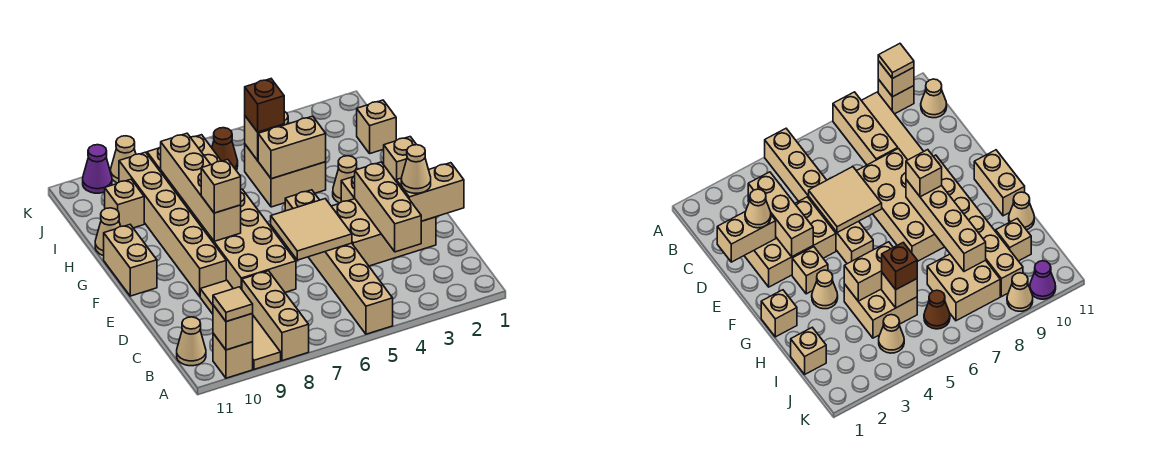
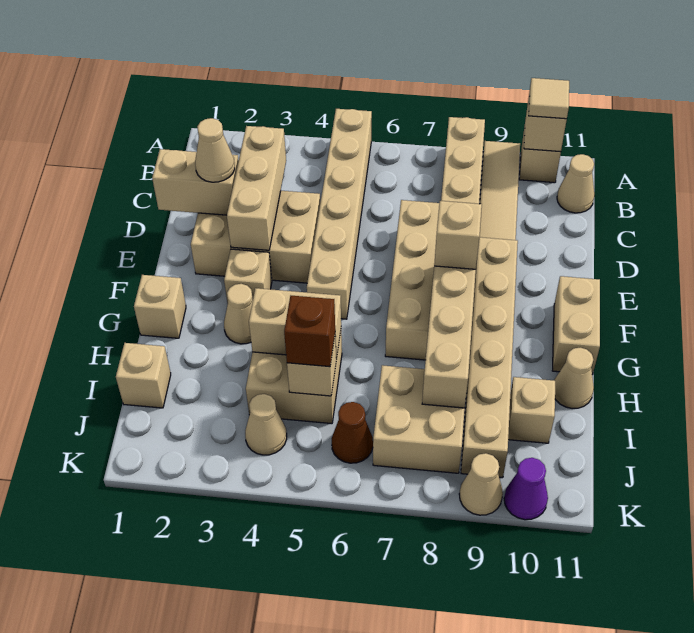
tan tile D5:E6 level 2 -> none

